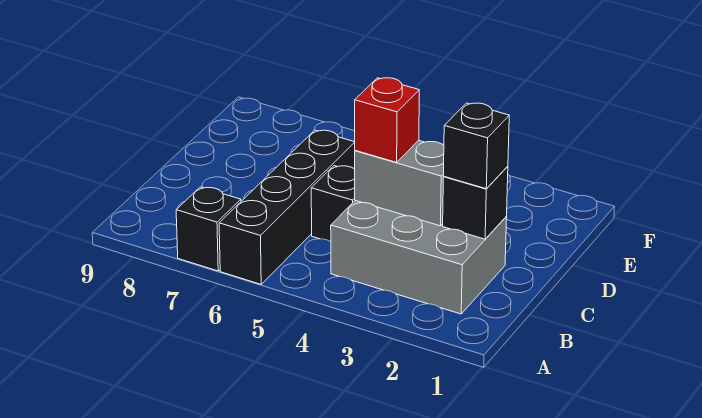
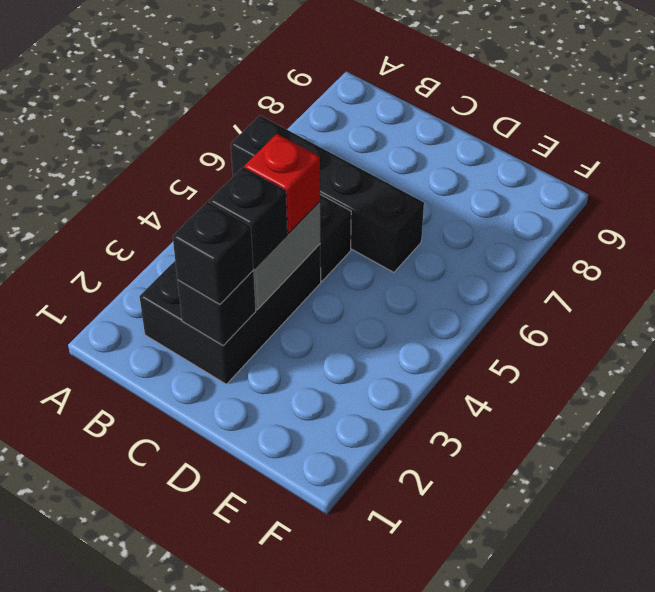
black brick A7 level 1 -> black brick C3 level 3
grey brick B2:C4 level 1 -> black brick B2:C4 level 1

